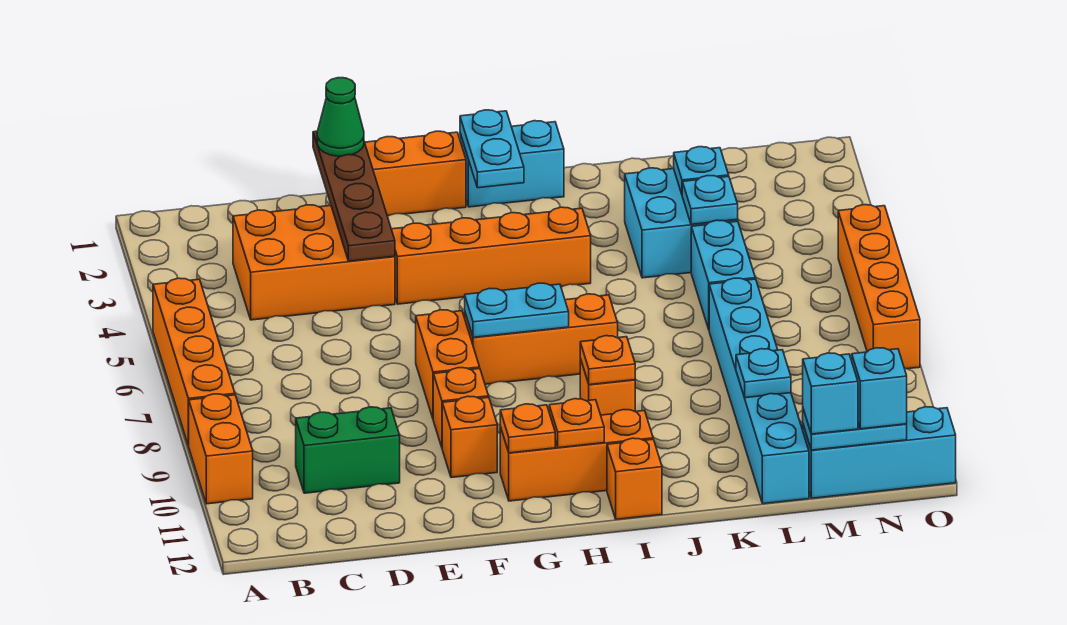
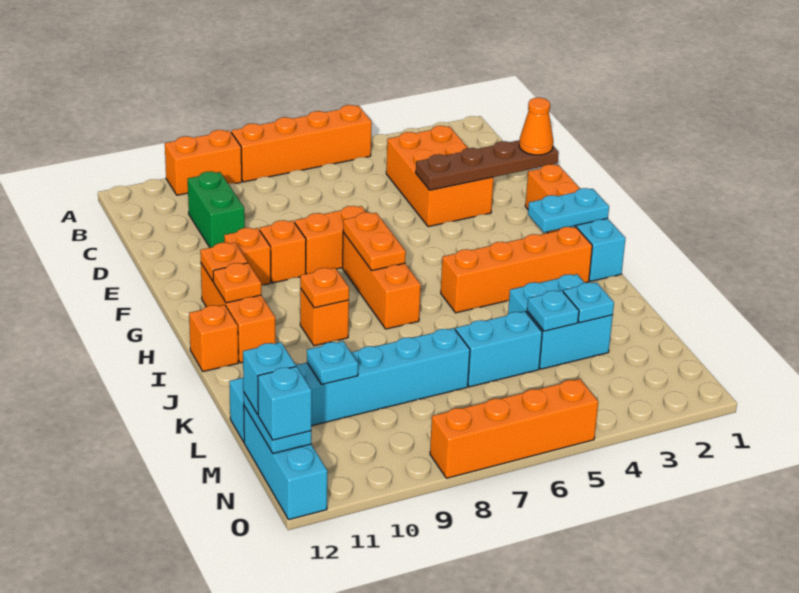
green cone E1 level 3 -> orange cone E1 level 3
orange brick F4:I4 level 1 -> orange brick I2:I5 level 1
cyan plate G7:H7 level 2 -> orange plate G7:H7 level 2

